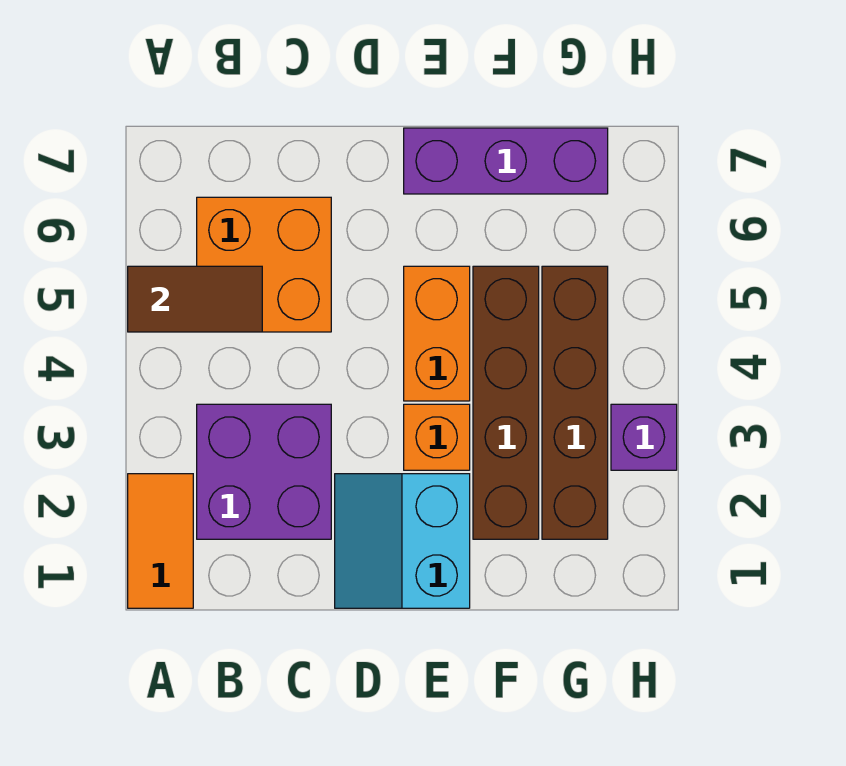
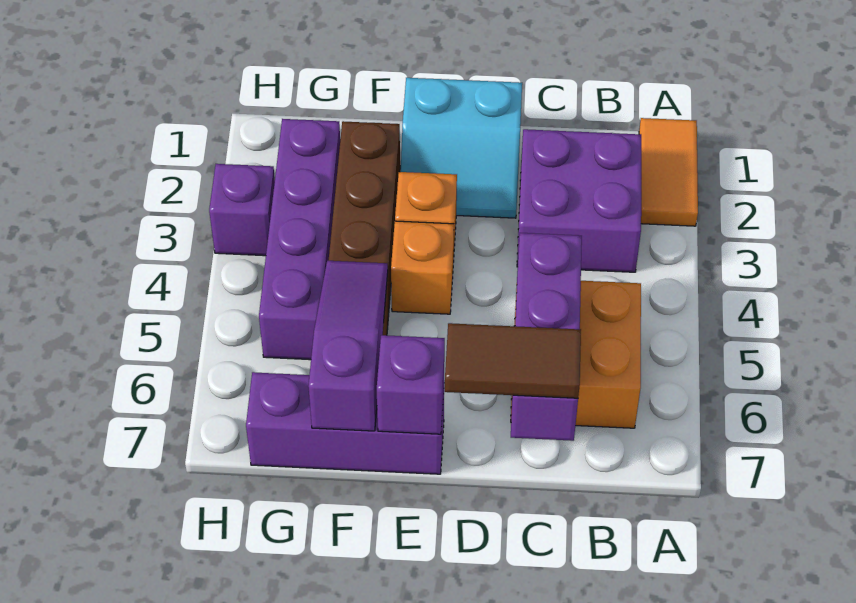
brown tile A5:B5 level 2 -> brown tile C7:D7 level 3
none -> purple brick C5:C7 level 2
cyan slope D1:E2 level 1 top E -> cyan slope D1:E2 level 1 top 1
orange brick E4:E5 level 1 -> orange brick E4 level 1
none -> purple brick E7 level 2
none -> purple slope F5:F7 level 2 top 7
brown brick G2:G5 level 1 -> purple brick G2:G5 level 1

